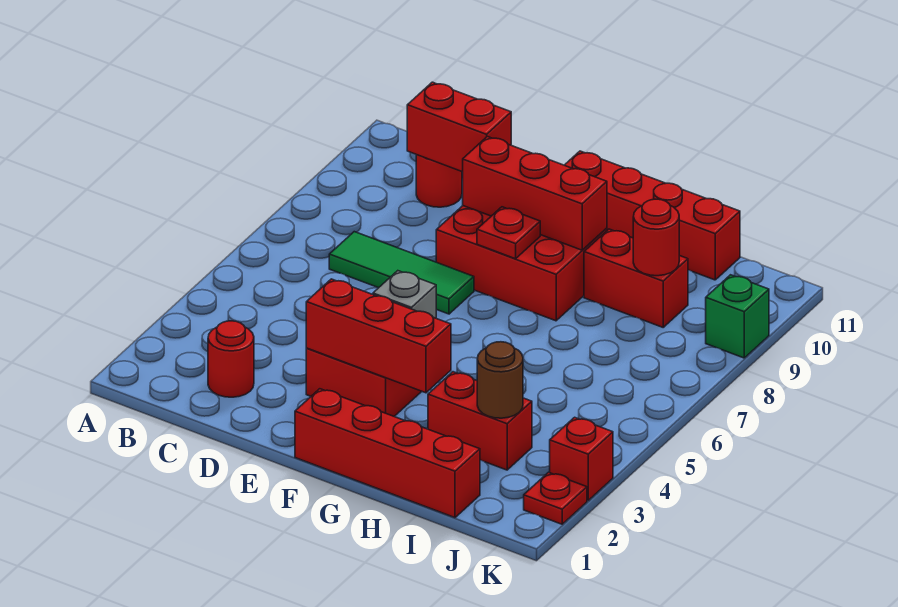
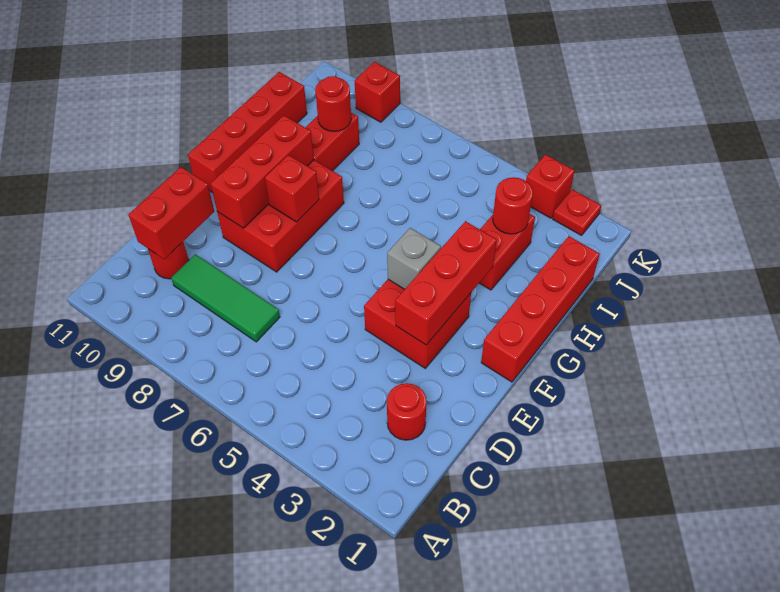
green tile C7:E7 level 1 -> green tile C7:C9 level 1
red plate F8 level 2 -> red brick F8 level 2
brown round brick I3 level 2 -> red round brick I3 level 2
green brick K9 level 1 -> red brick K9 level 1

